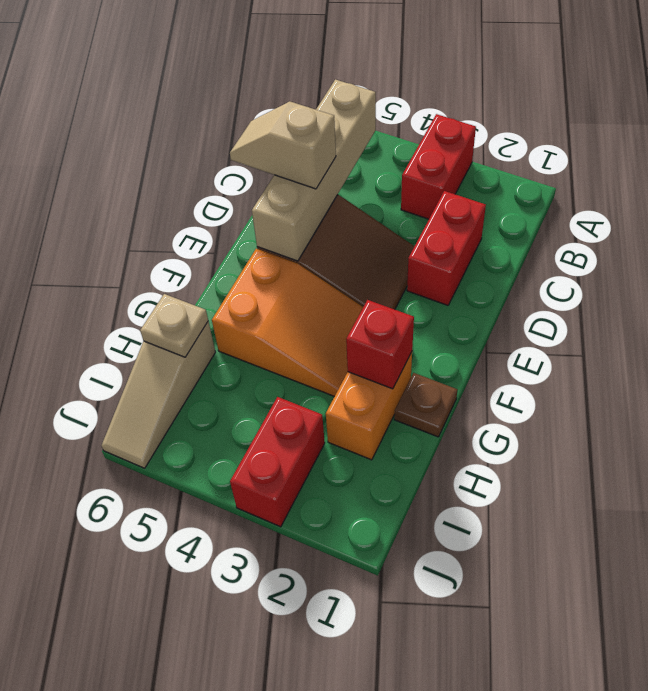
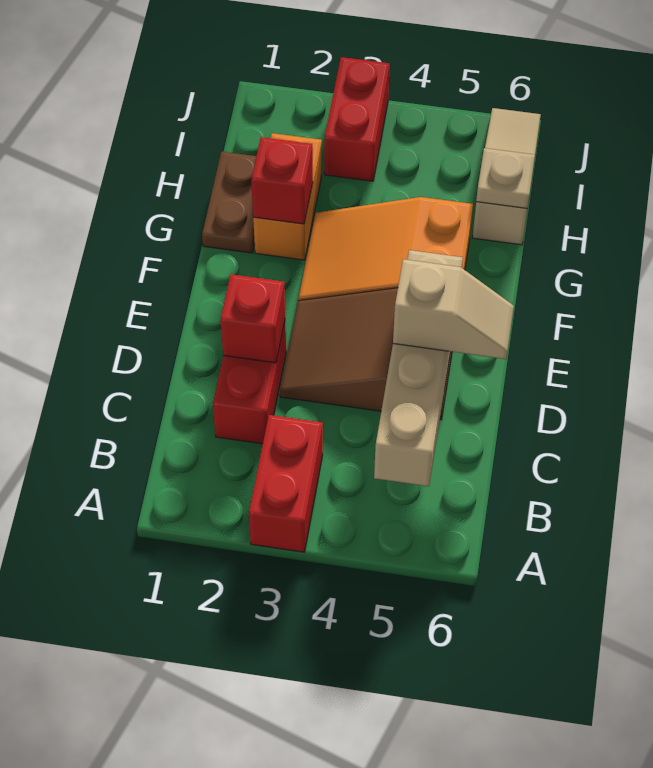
none -> red brick D2 level 2
brown plate G1 level 1 -> brown plate G1:H1 level 1

